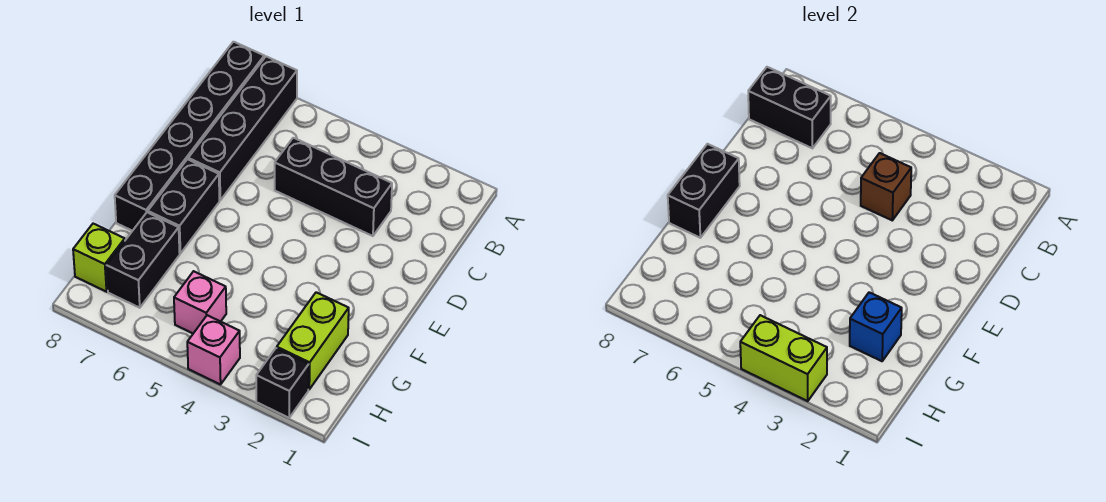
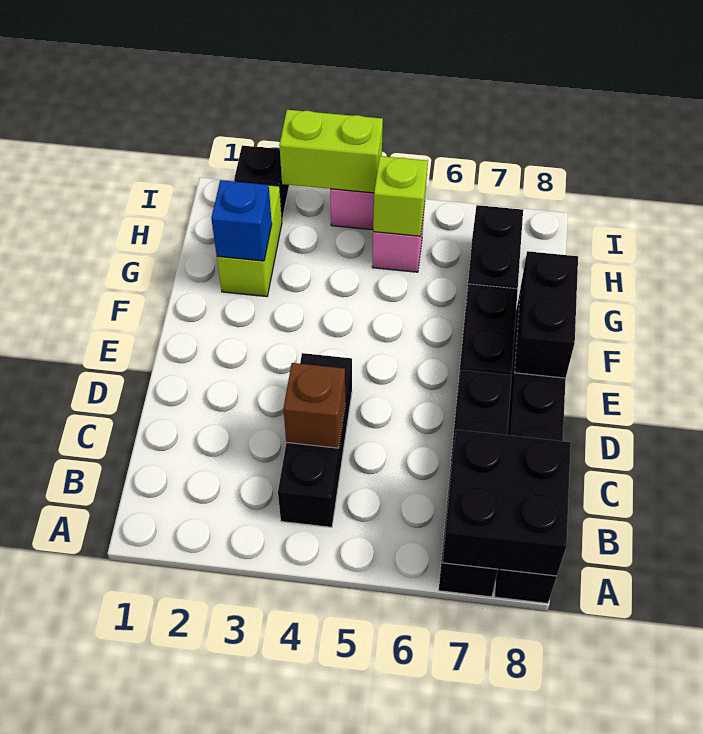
black brick B7:B8 level 2 -> black brick A7:B8 level 2
black brick C3:C5 level 1 -> black brick B4:D4 level 1
lime brick H8 level 1 -> lime brick H5 level 2

